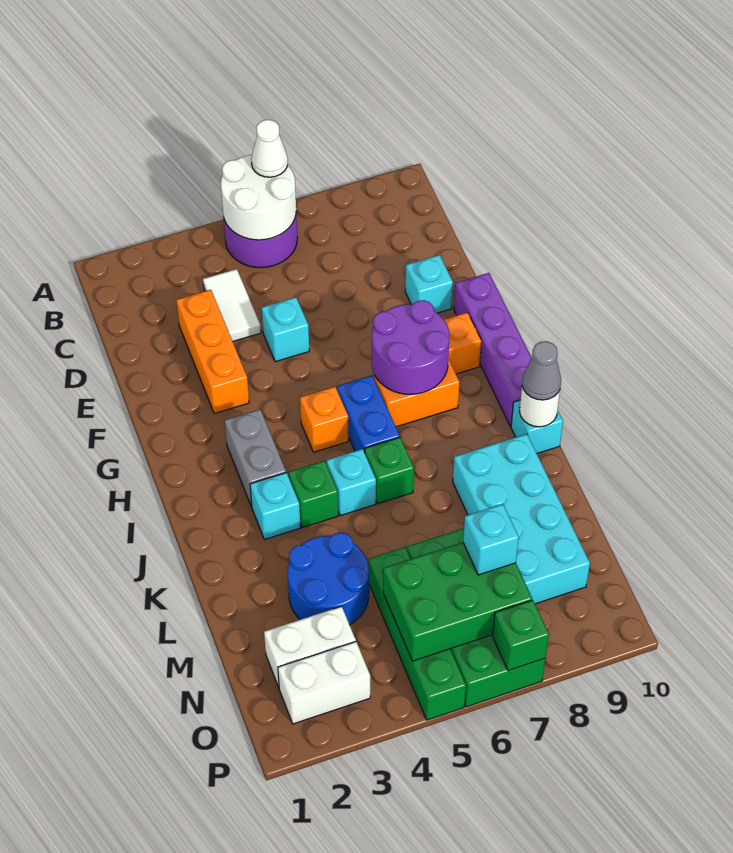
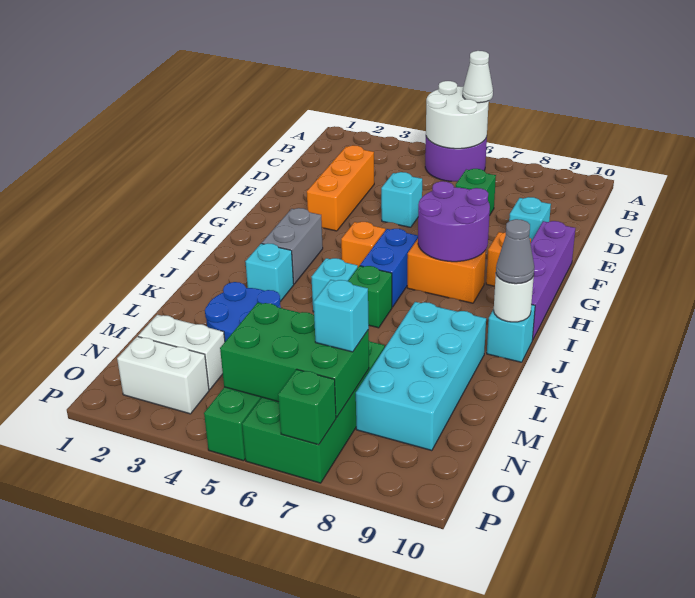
white tile C4:D4 level 1 -> none
green brick J4 level 1 -> green brick D7 level 1

